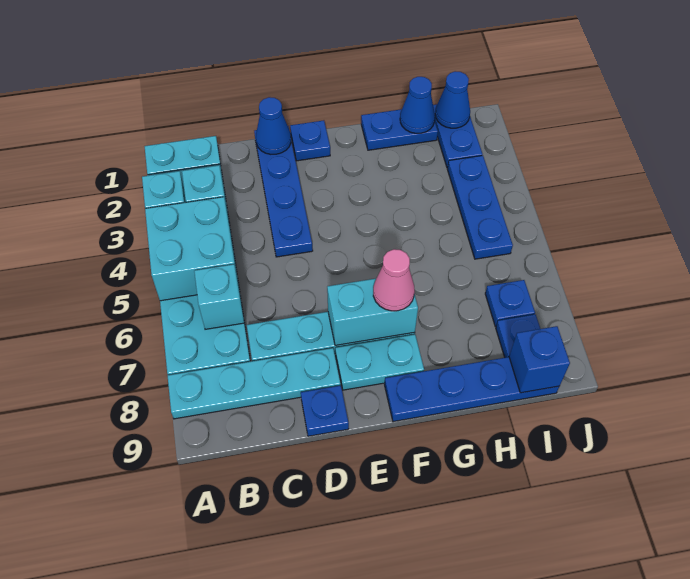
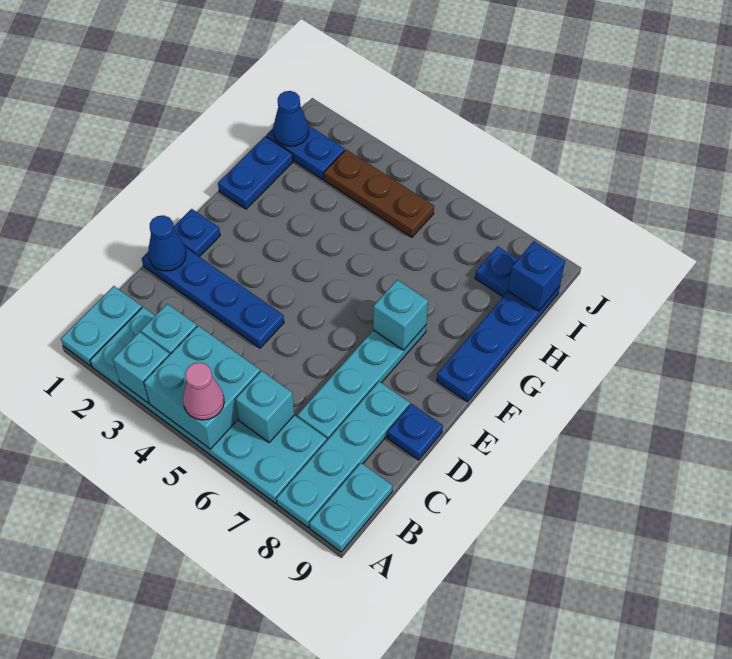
cyan brick E7:F7 level 2 -> cyan brick F7 level 2
cyan plate E8:F8 level 1 -> cyan plate A9:B9 level 1
pink cone F7 level 3 -> pink cone A5 level 3
blue cone H1 level 2 -> none
blue plate I3:I5 level 1 -> brown plate I3:I5 level 1
blue plate I7 level 1 -> none

